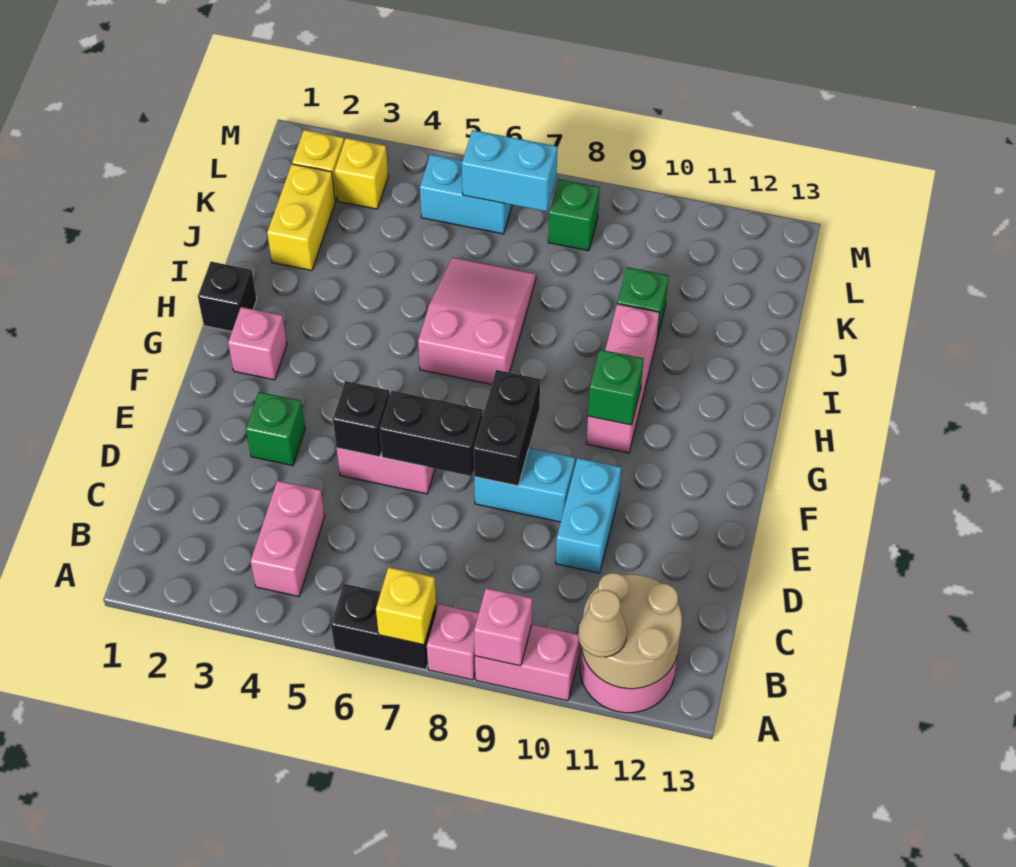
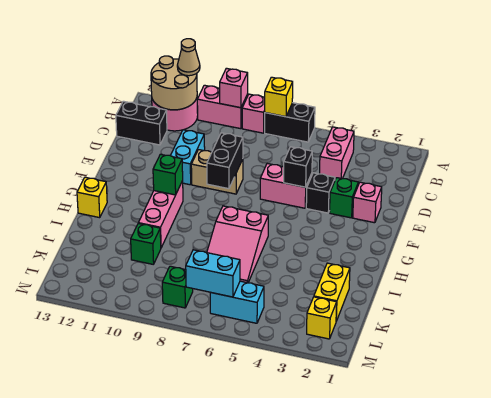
black brick E6:E7 level 2 -> black brick C12:C13 level 1
cyan brick E8:E9 level 1 -> tan brick E8:E9 level 1
pink brick G2 level 1 -> pink brick E2 level 1
black brick H1 level 1 -> black brick E4 level 1
yellow brick L3 level 1 -> yellow brick H13 level 1

